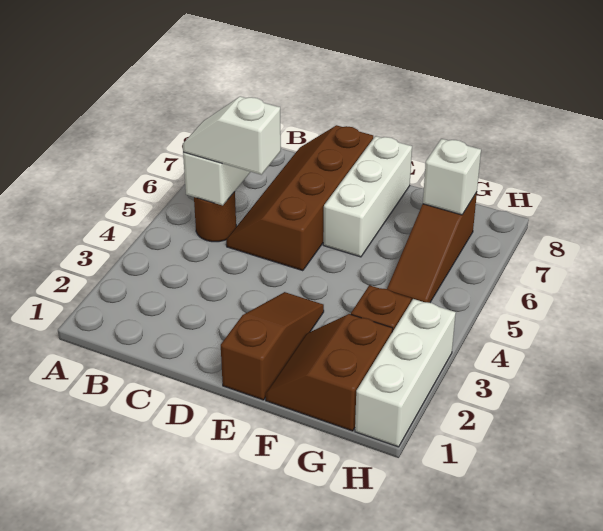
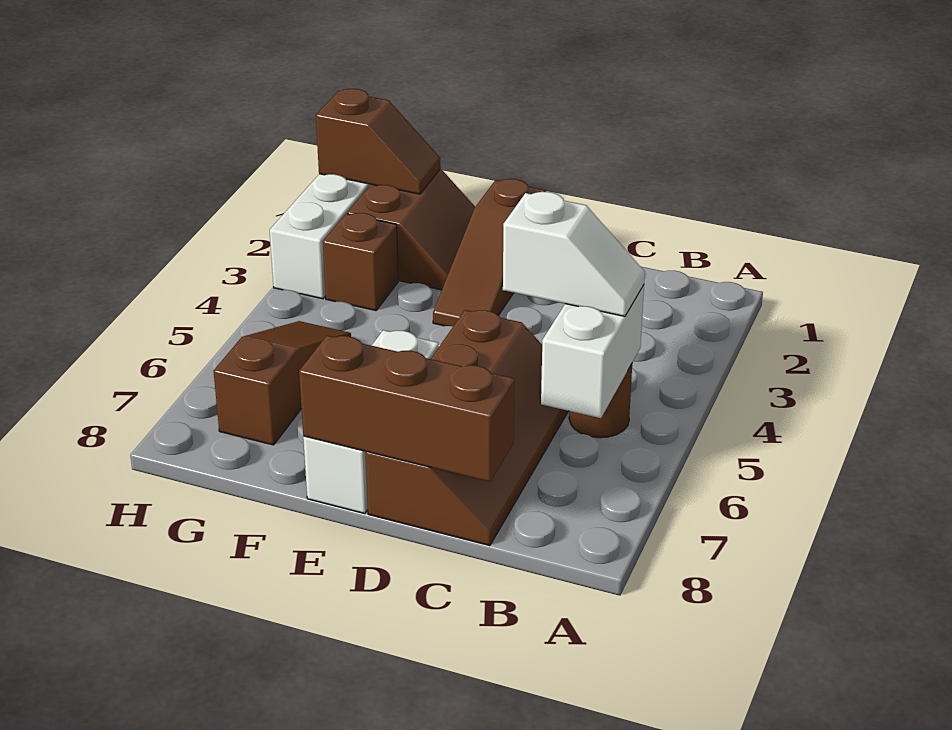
none -> brown brick C8:E8 level 2
none -> brown slope G1:H1 level 2 top H
white brick G7 level 2 -> none

